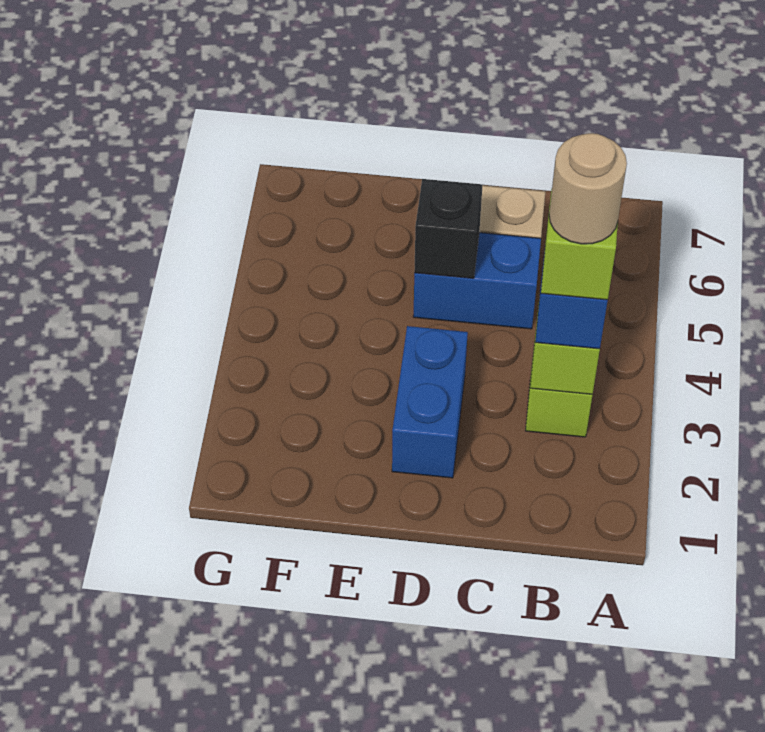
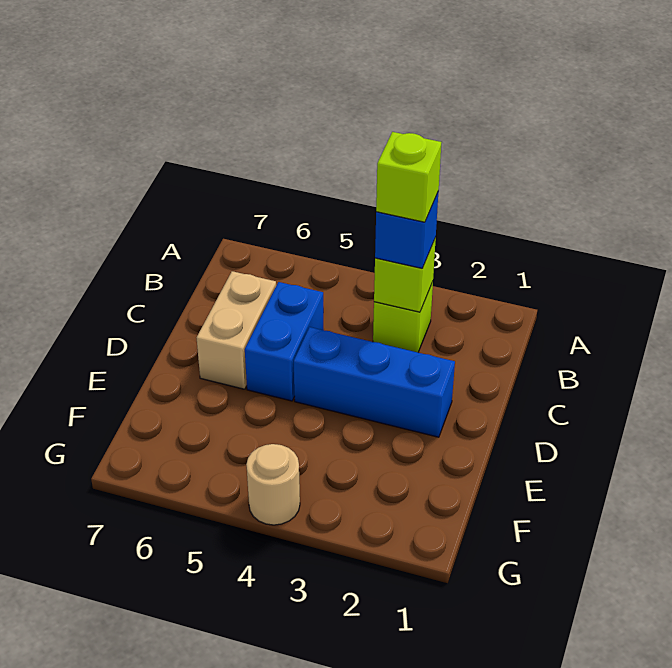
tan round brick B3 level 5 -> tan round brick G4 level 1
blue brick D2:D3 level 1 -> blue brick D2:D4 level 1
black brick D5 level 2 -> none

